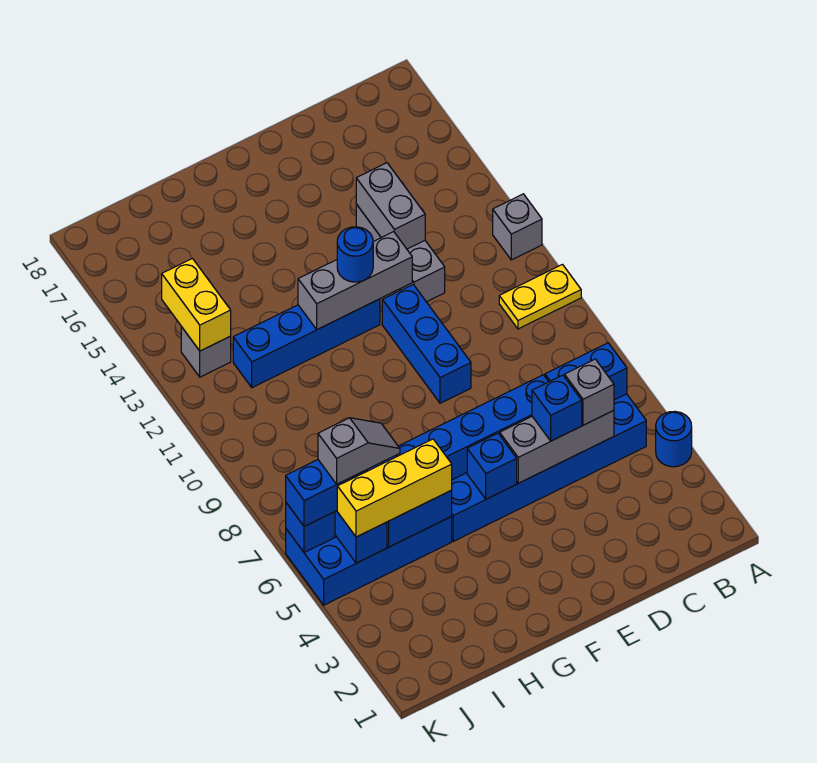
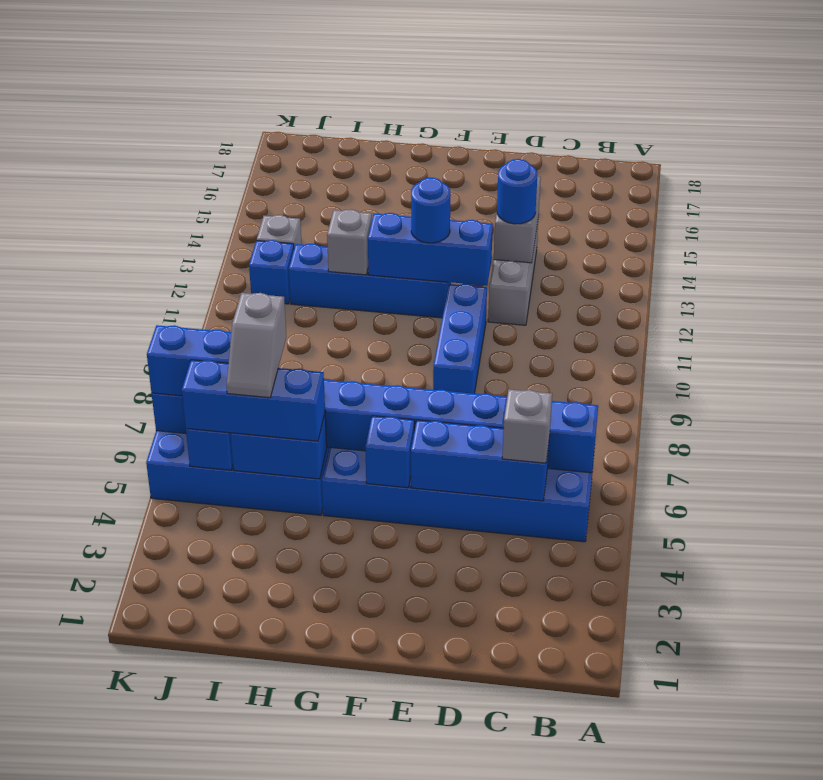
blue round brick A4 level 1 -> blue round brick D13 level 3
yellow plate A10:B10 level 1 -> none
grey brick A12 level 1 -> grey brick H12 level 2
grey brick C5:E5 level 2 -> blue brick C5:E5 level 2
blue brick D5 level 3 -> blue brick J12 level 1
grey brick E12:G12 level 2 -> blue brick E12:G12 level 2
yellow brick H5:J5 level 3 -> blue brick H5:J5 level 3
grey slope I6:J6 level 4 top J -> grey slope I5:I6 level 4 top 6
yellow brick J13:J14 level 2 -> none

